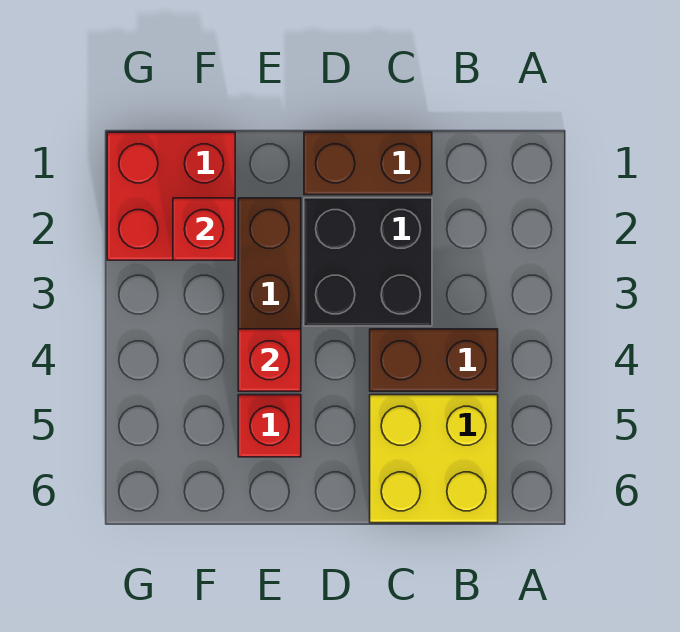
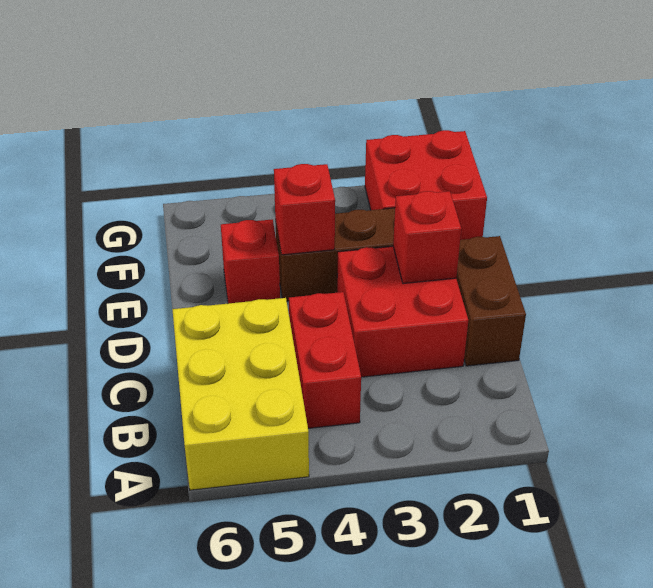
brown brick B4:C4 level 1 -> red brick B4:C4 level 1
yellow brick B5:C6 level 1 -> yellow brick A5:C6 level 1
black brick C2:D3 level 1 -> red brick C2:D3 level 1
red brick F2 level 2 -> red brick D2 level 2

